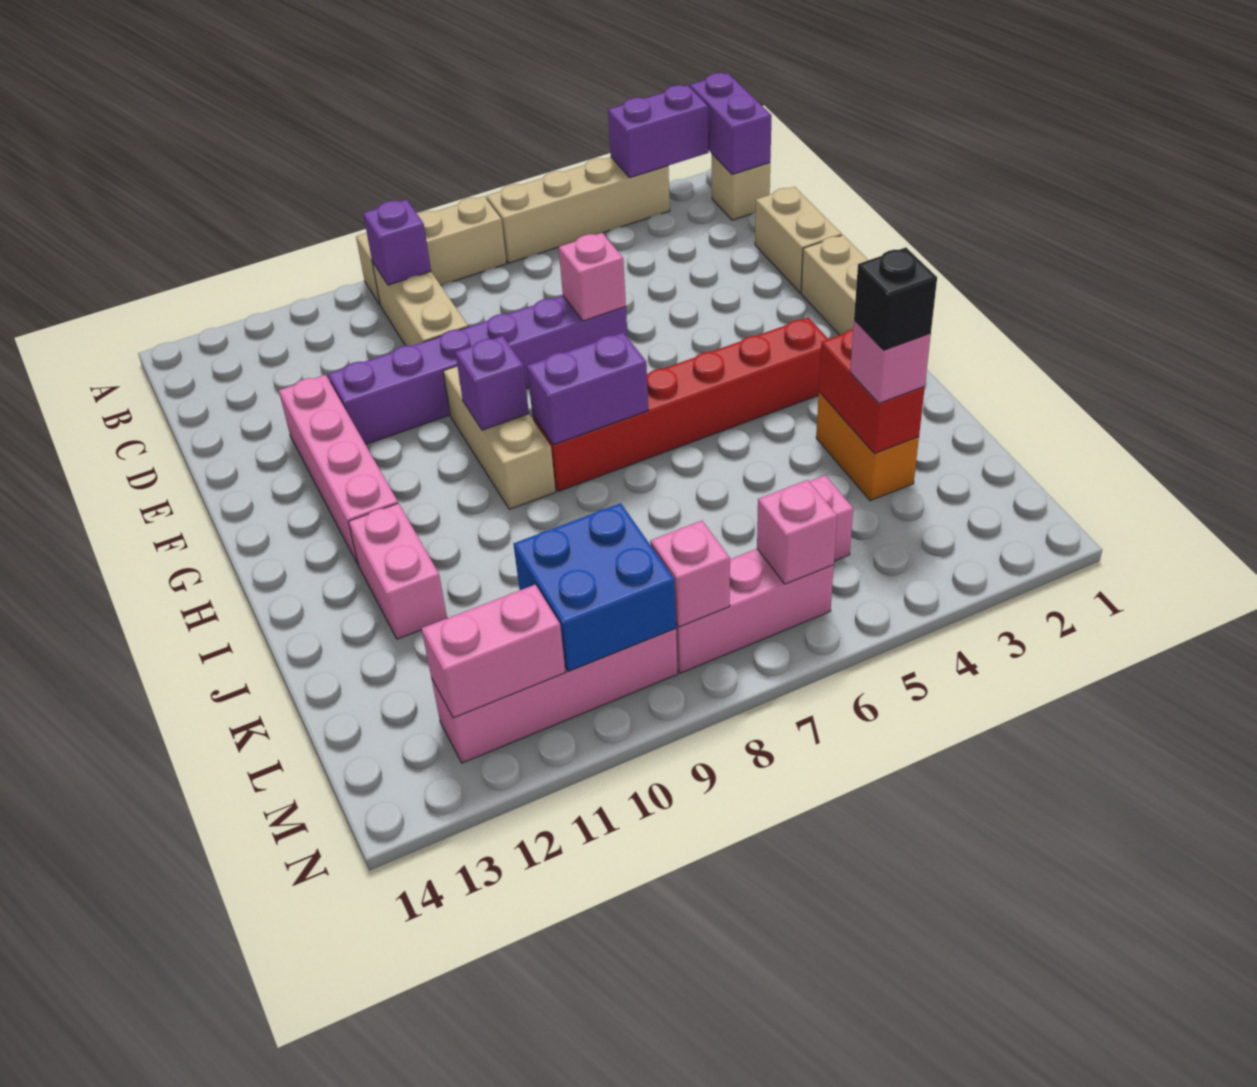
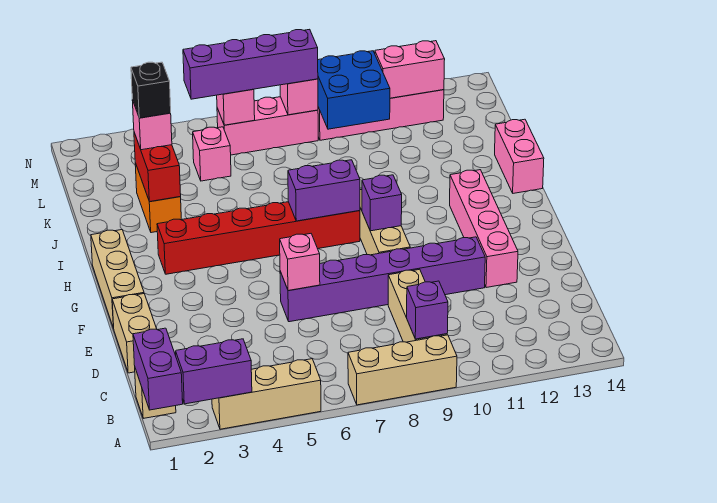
tan brick A3:A6 level 1 -> tan brick A3:A5 level 1
pink brick I12:J12 level 1 -> pink brick I14:J14 level 1
none -> purple brick M5:M8 level 3

